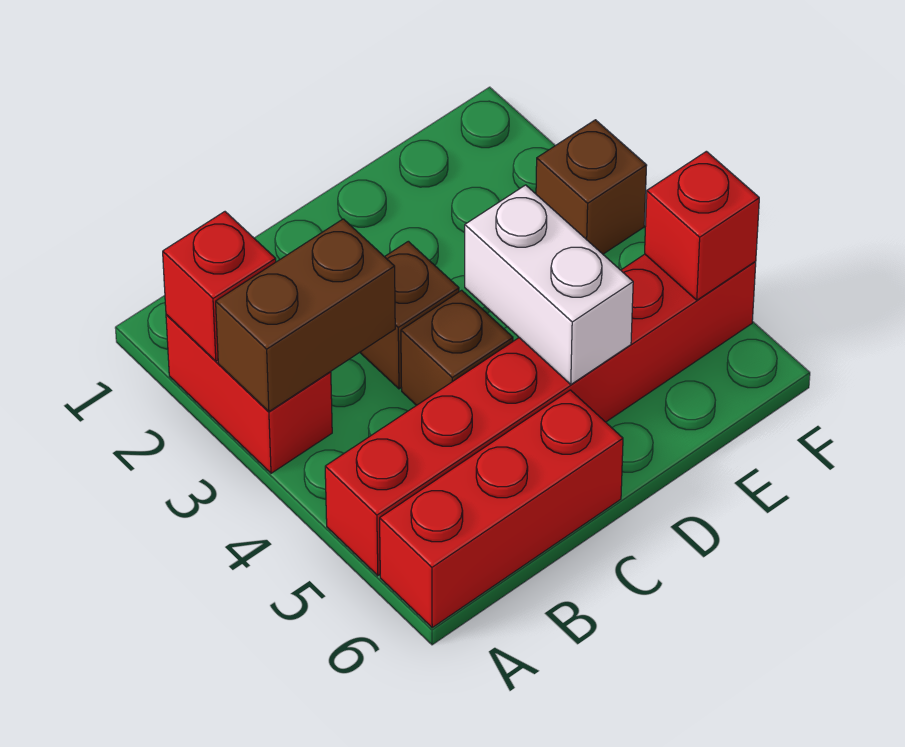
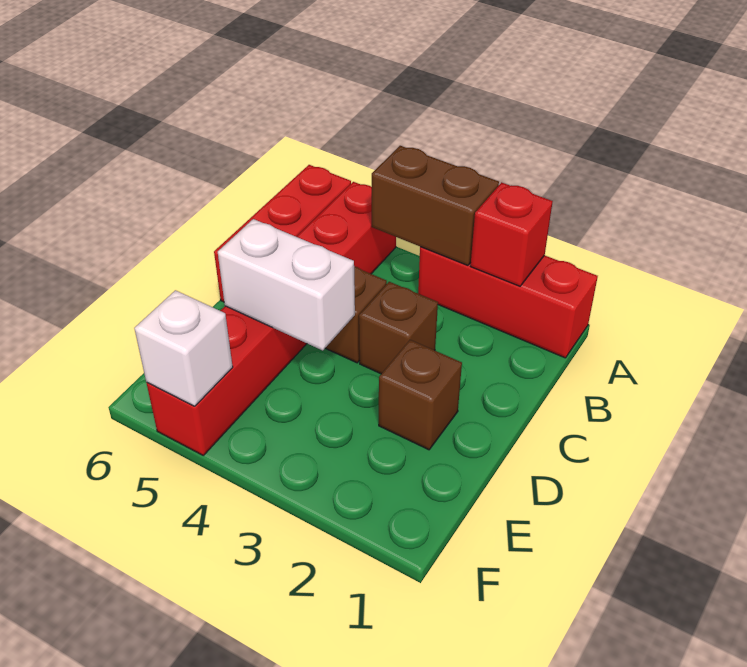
red brick A2:A3 level 1 -> red brick A1:A3 level 1
brown brick A3:B3 level 2 -> brown brick A3:A4 level 2
brown brick F3 level 1 -> brown brick D2 level 1
red brick F5 level 2 -> white brick F5 level 2

